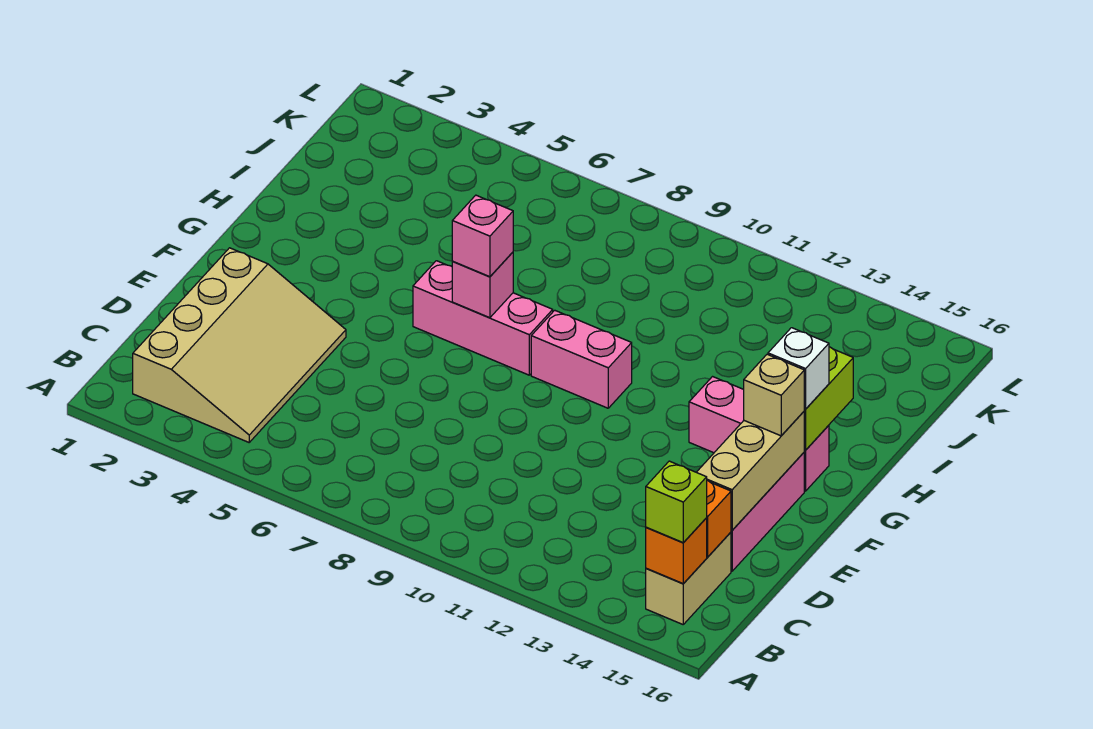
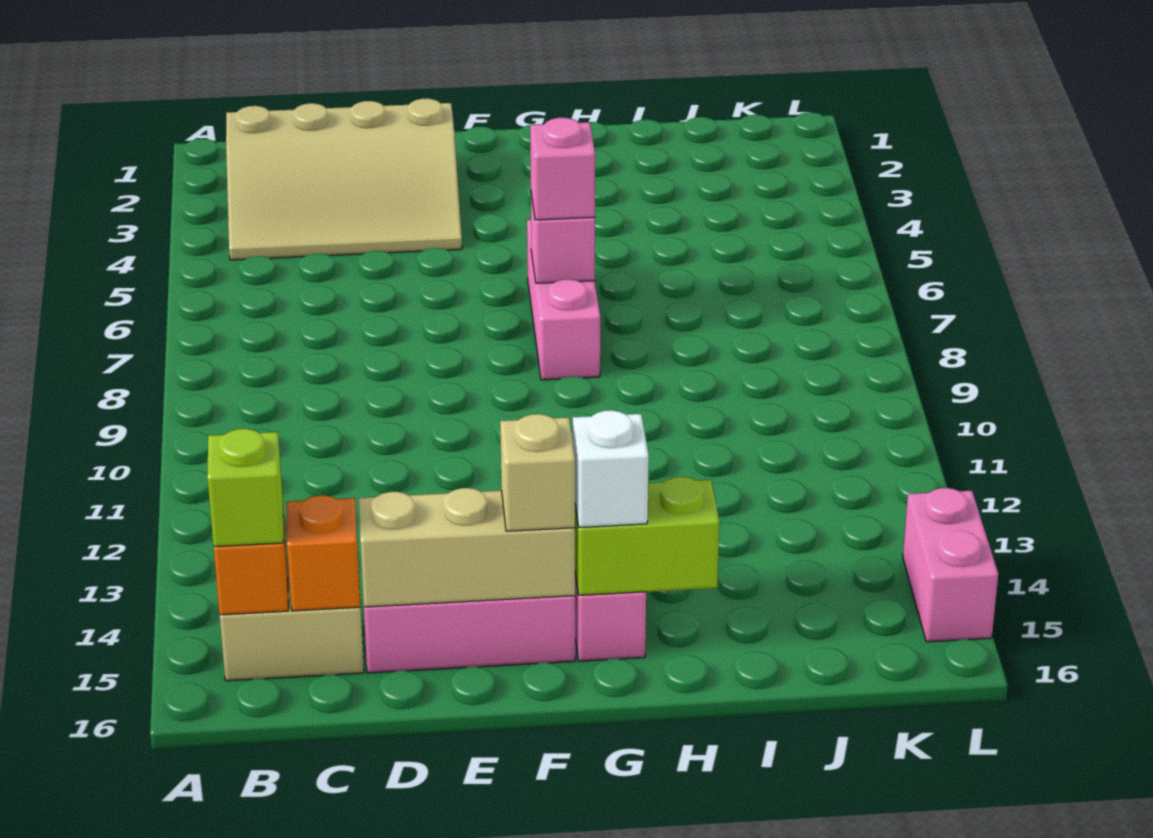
pink brick G9:G10 level 1 -> pink brick L14:L15 level 1

